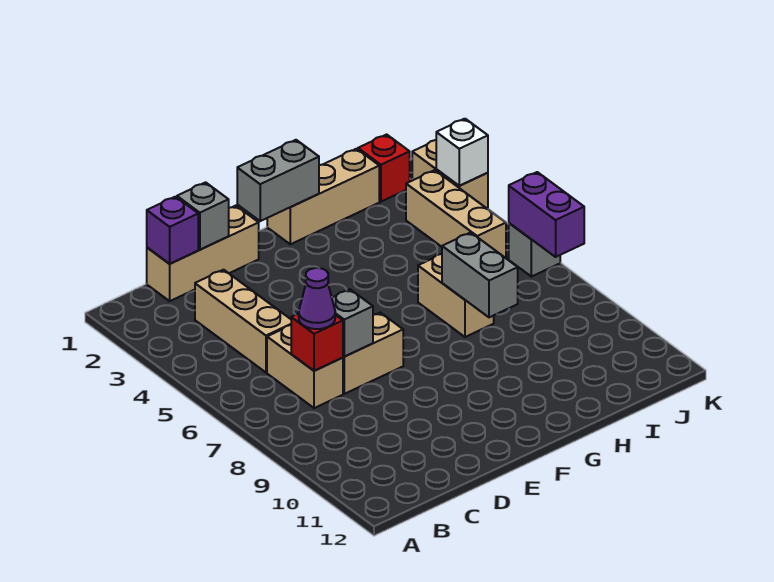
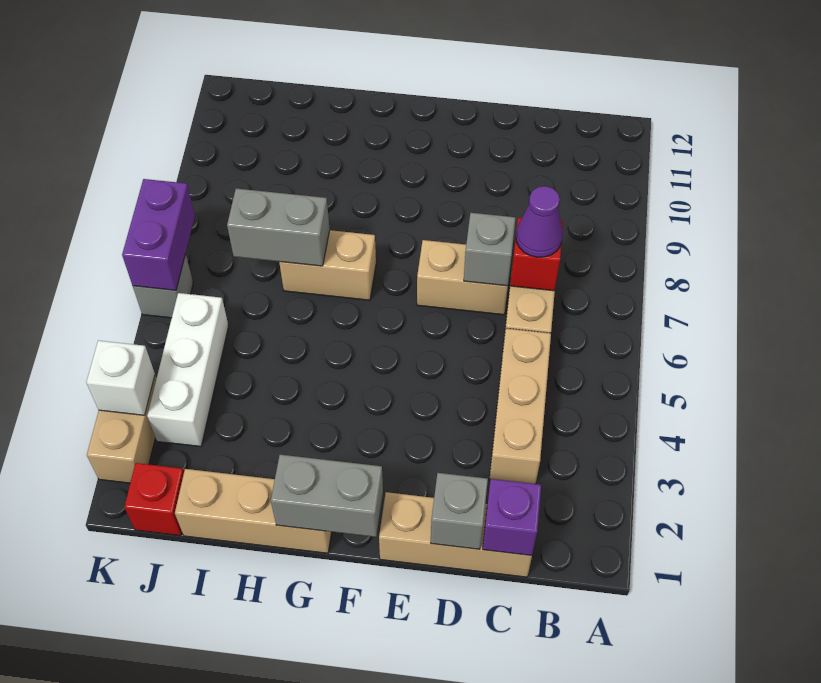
tan brick H6:H7 level 1 -> tan brick G7:H7 level 1
grey brick H7:H8 level 2 -> grey brick H7:I7 level 2
tan brick J3:J5 level 1 -> white brick J3:J5 level 1

